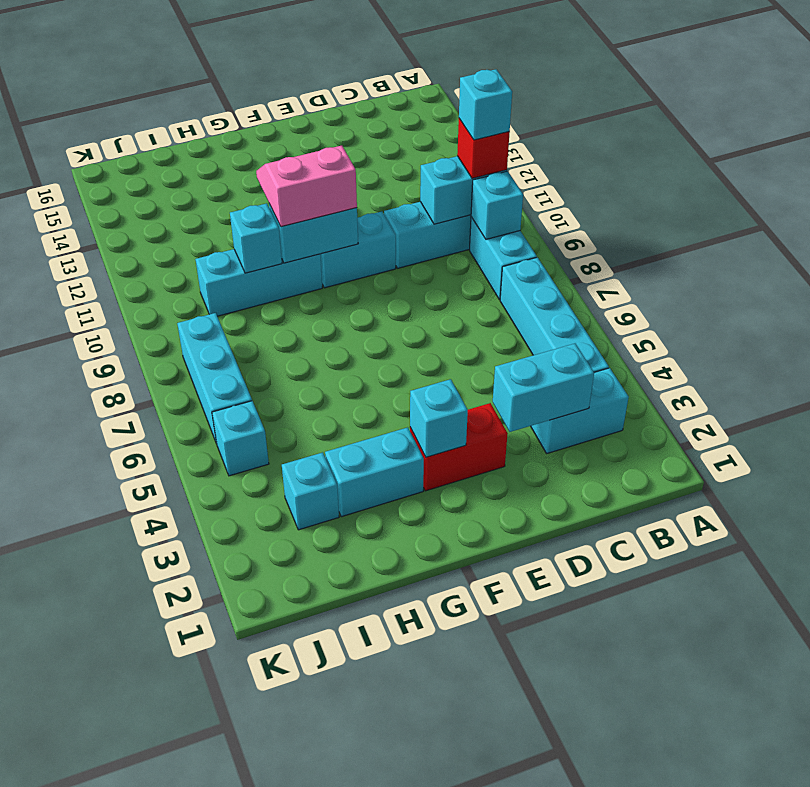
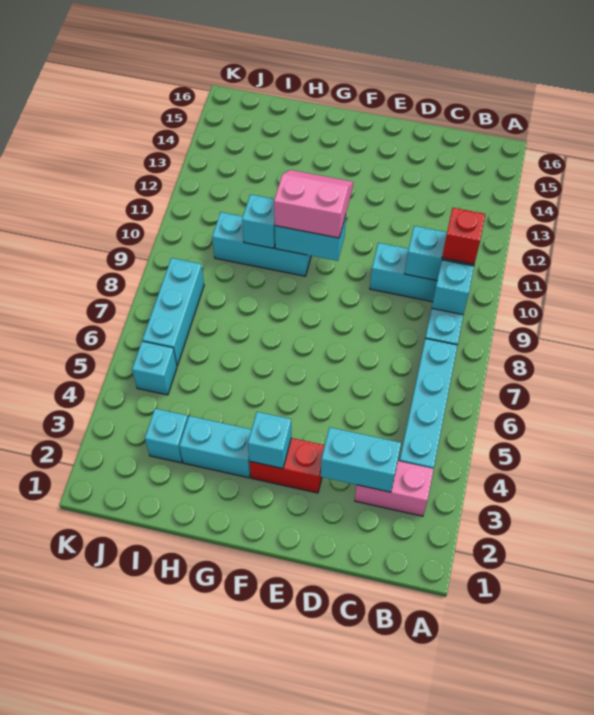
cyan brick B3:C3 level 1 -> pink brick B3:C3 level 1
cyan brick B10 level 4 -> none
cyan brick E10:F10 level 1 -> none

